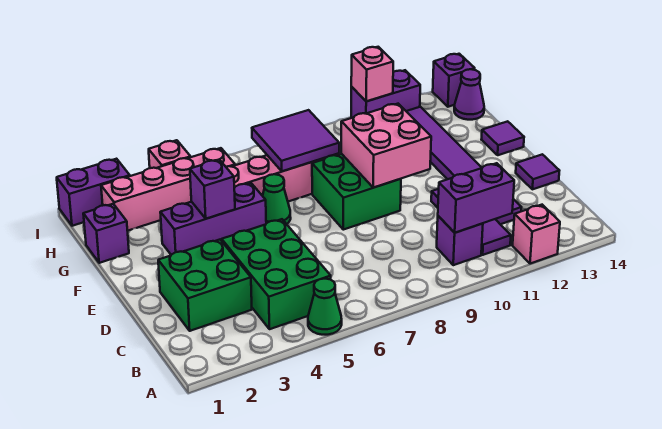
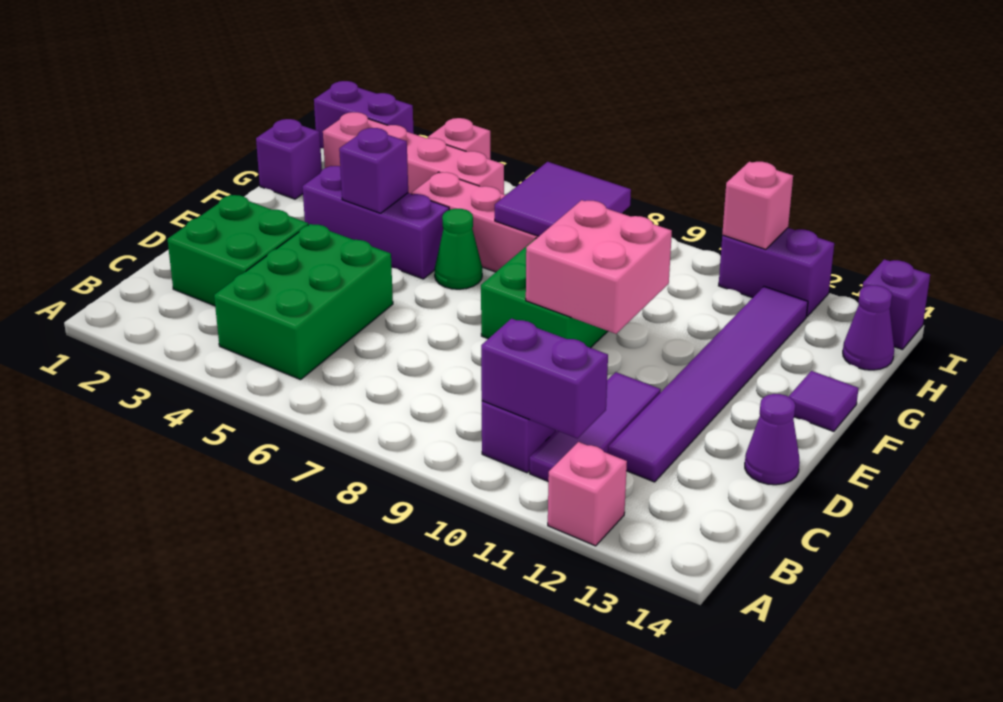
green cone A5 level 1 -> none
purple tile D14 level 1 -> purple cone D14 level 1

